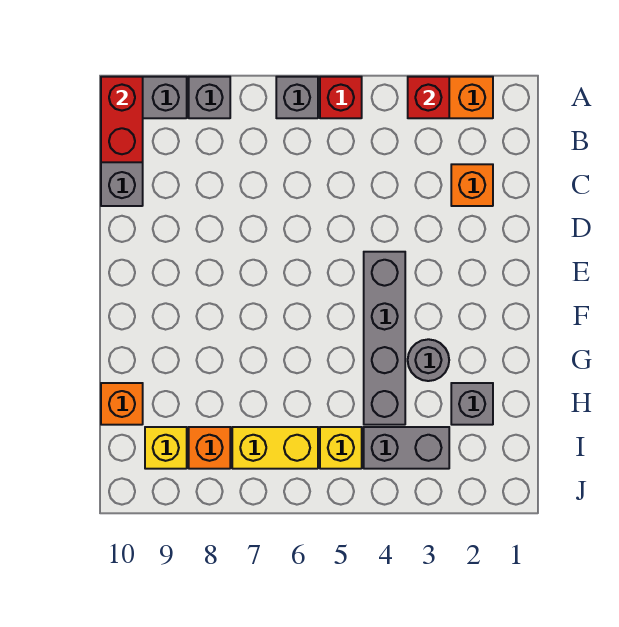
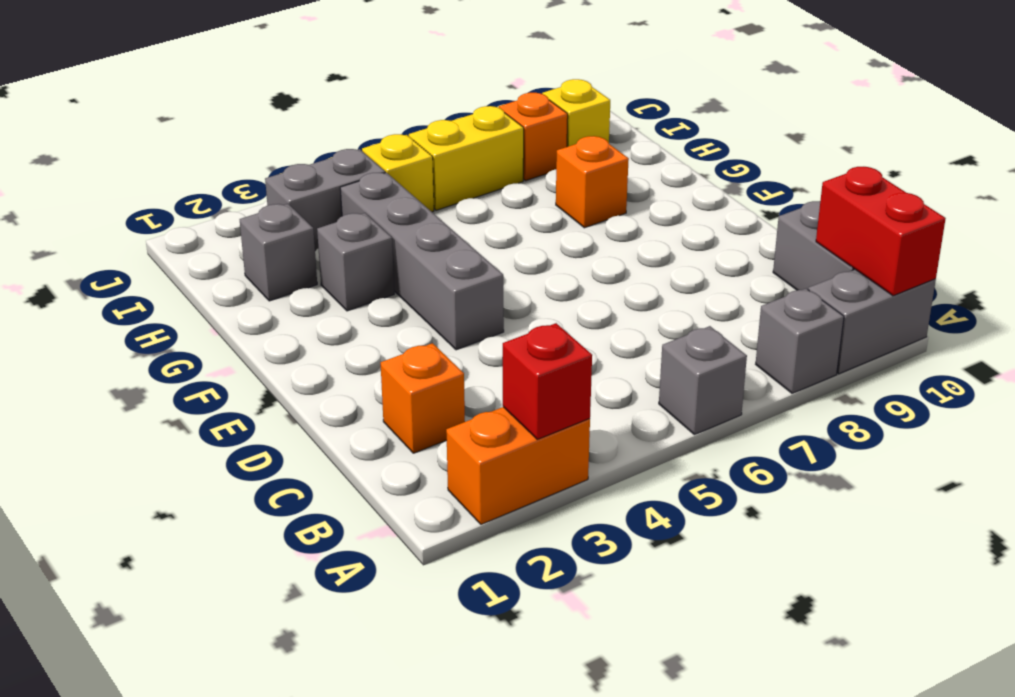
red brick A5 level 1 -> none
grey round brick G3 level 1 -> grey brick G3 level 1
orange brick H10 level 1 -> orange brick G8 level 1

